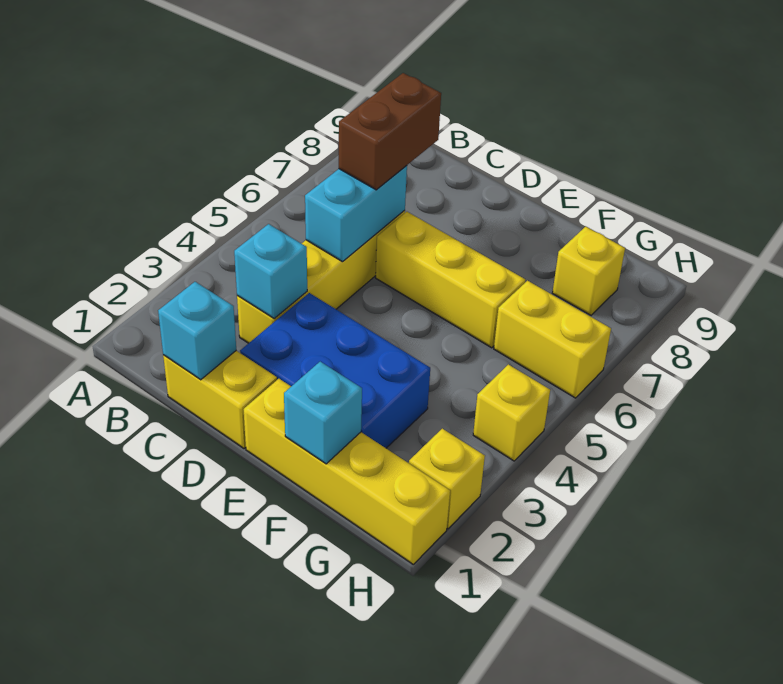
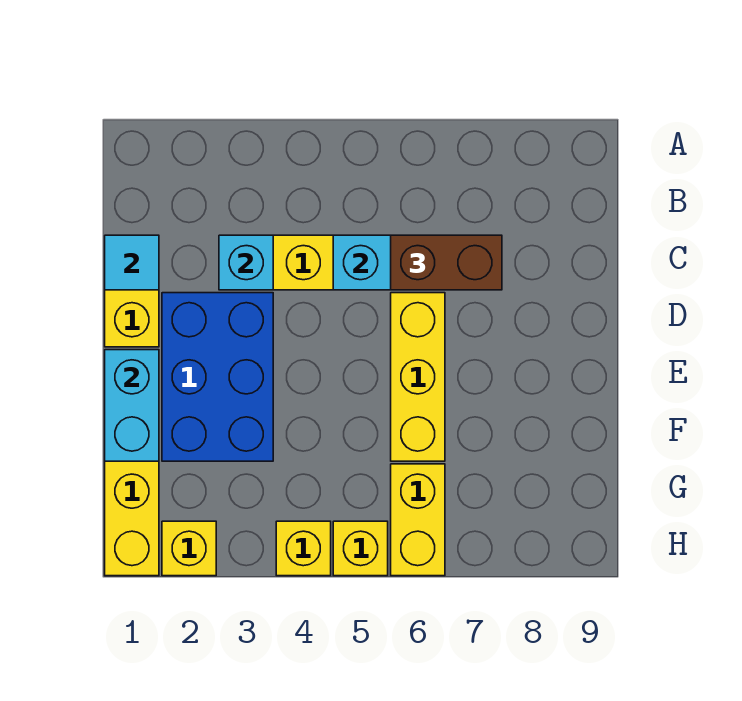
cyan brick C1 level 2 -> cyan tile C1 level 2
cyan brick F1 level 2 -> cyan brick E1:F1 level 2
yellow brick G8 level 1 -> yellow brick H5 level 1

